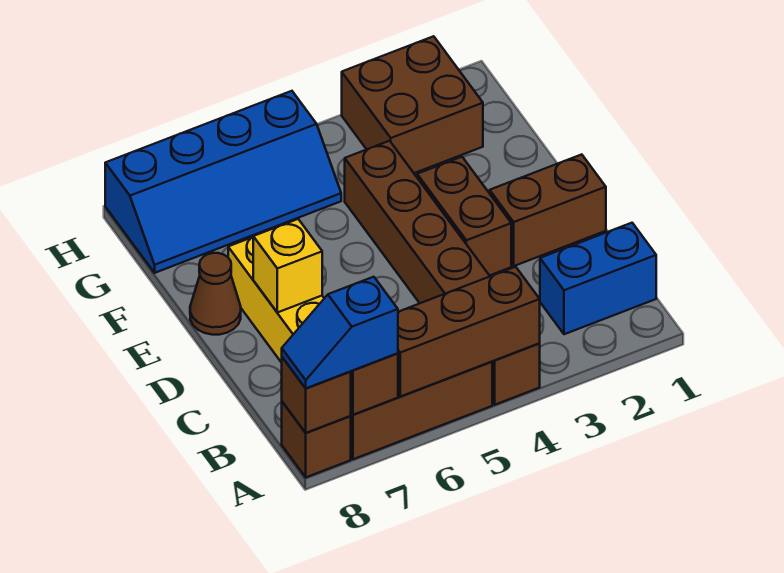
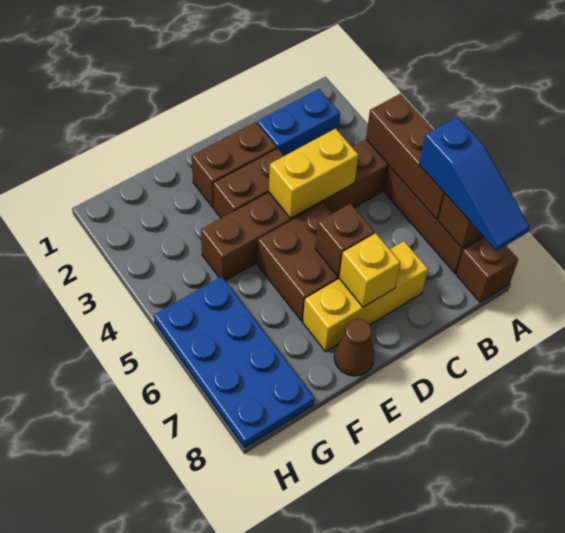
blue slope A7:A8 level 3 top 7 -> blue slope A6:A8 level 3 top 6
brown brick A8 level 2 -> brown brick D6 level 2
blue brick B1:B2 level 1 -> blue brick B2:C2 level 1
none -> yellow brick C4:D4 level 2
brown brick D1:D2 level 1 -> brown brick D2:E2 level 1
brown brick G2:H3 level 1 -> brown brick D5:E6 level 1
blue slope G5:H8 level 1 top H -> blue plate G5:H8 level 1

